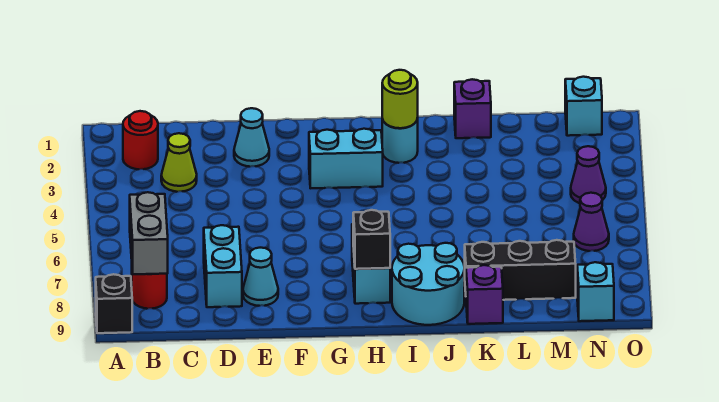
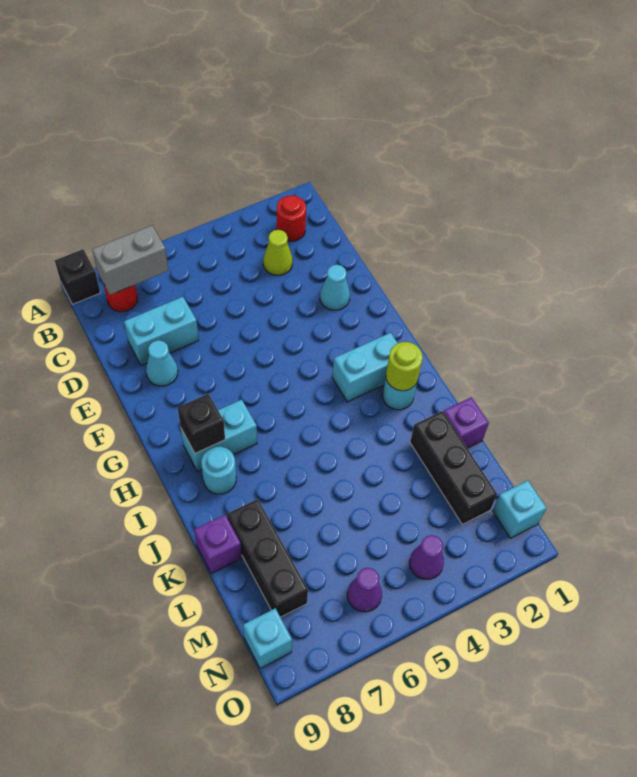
cyan brick G3:H3 level 1 -> cyan brick H2:H3 level 1
cyan round brick I8:J9 level 1 -> cyan round brick I8 level 1
none -> black brick K2:M2 level 1

